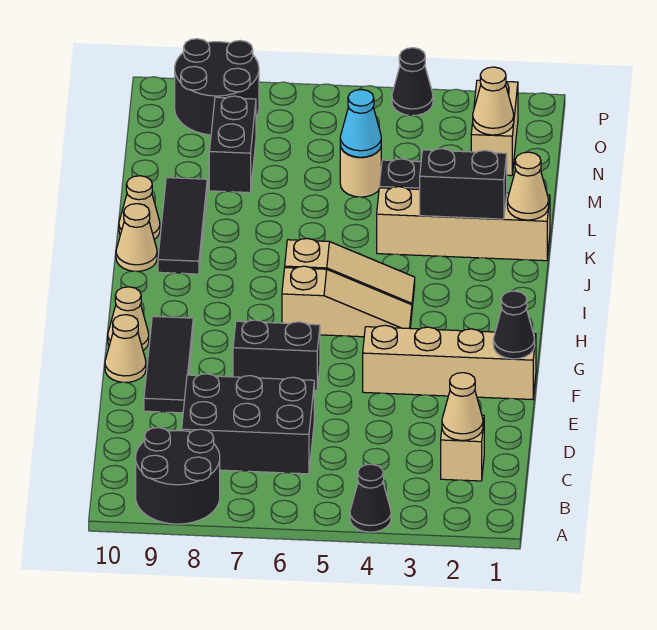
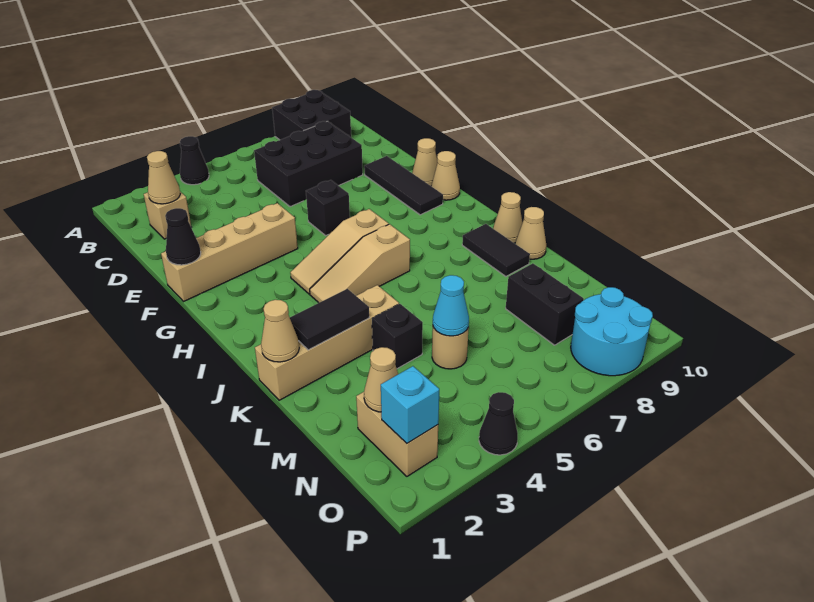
black round brick A8:B9 level 1 -> black brick A8:B9 level 1
black brick F6:F7 level 1 -> black brick F6 level 1
black tile J9:L9 level 1 -> black tile J9:K9 level 1
black brick K2:K3 level 2 -> black tile K2:K3 level 2
none -> cyan brick O2 level 2
black round brick O8:P9 level 1 -> cyan round brick O8:P9 level 1

